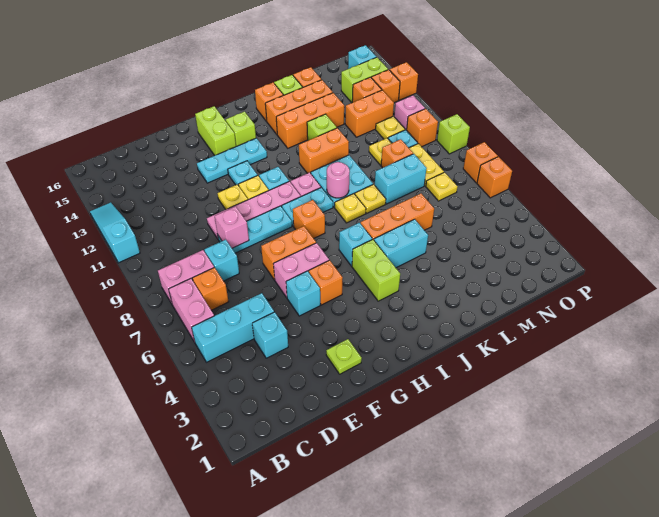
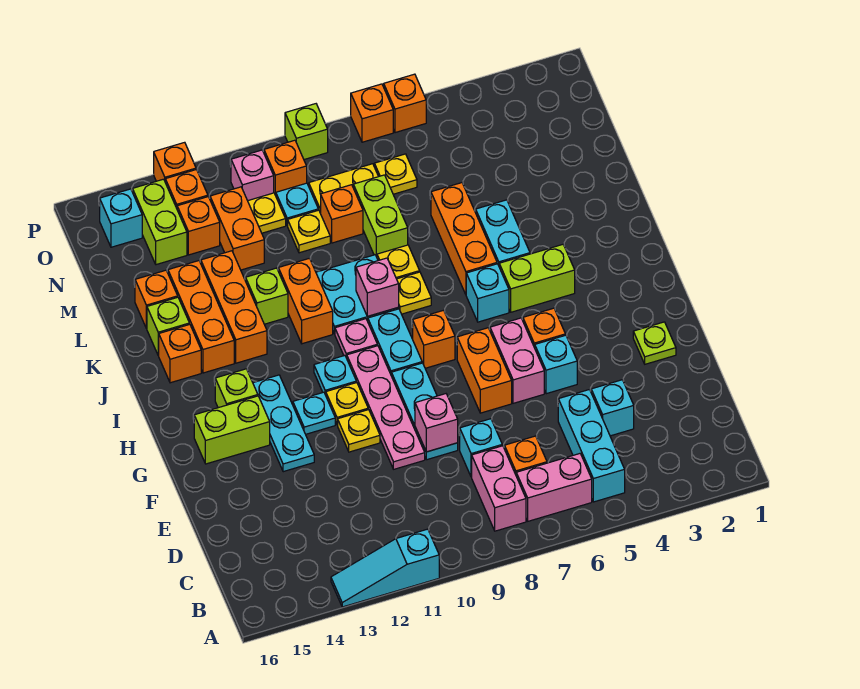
pink round brick J9 level 2 -> pink brick J9 level 2
cyan brick L8:M8 level 1 -> lime brick L8:M8 level 1

